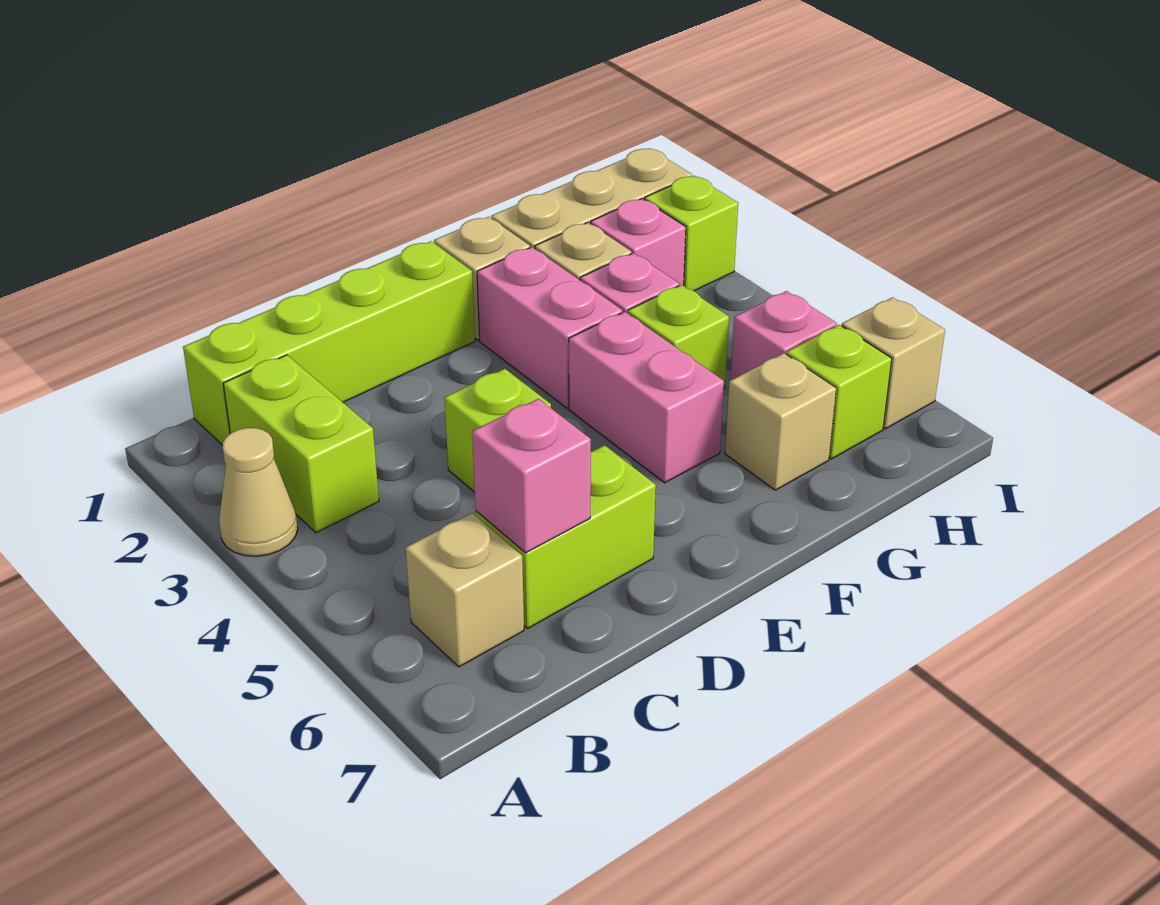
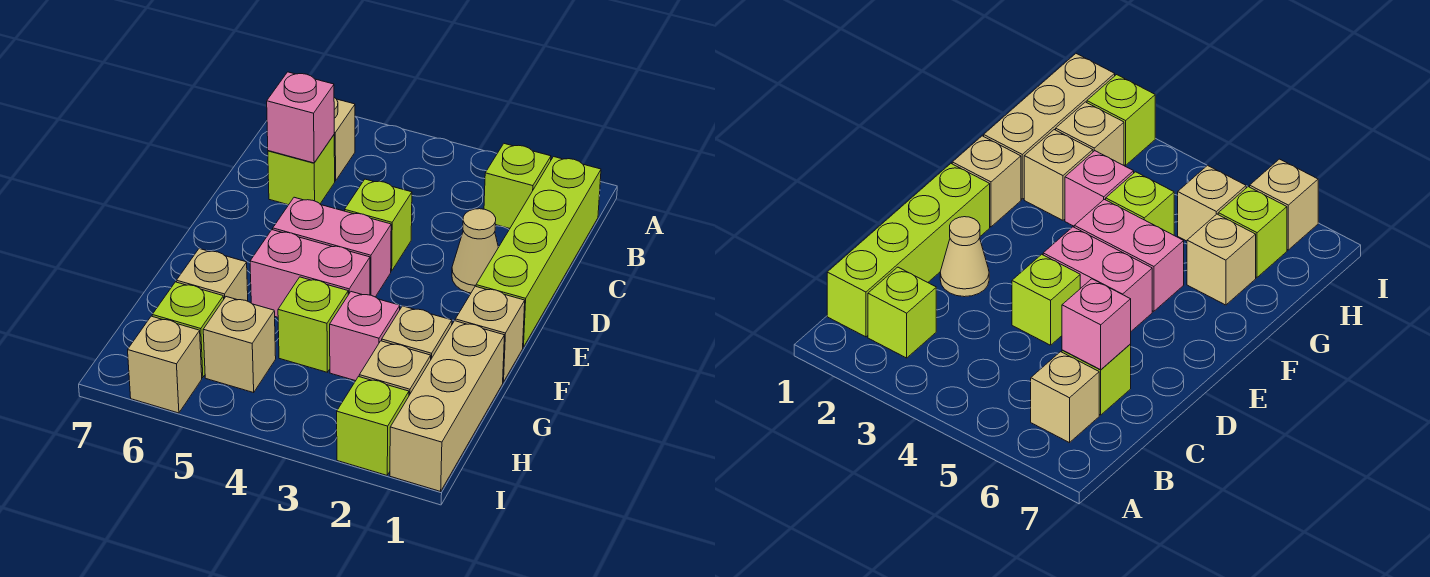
tan cone A3 level 1 -> tan cone D2 level 1
lime brick B2:B3 level 1 -> lime brick B2 level 1
lime brick C6:D6 level 1 -> lime brick C6 level 1
pink brick F2:F3 level 1 -> pink brick E4:E5 level 1
pink brick H2 level 1 -> tan brick H2 level 1
pink brick H5 level 1 -> tan brick H5 level 1

